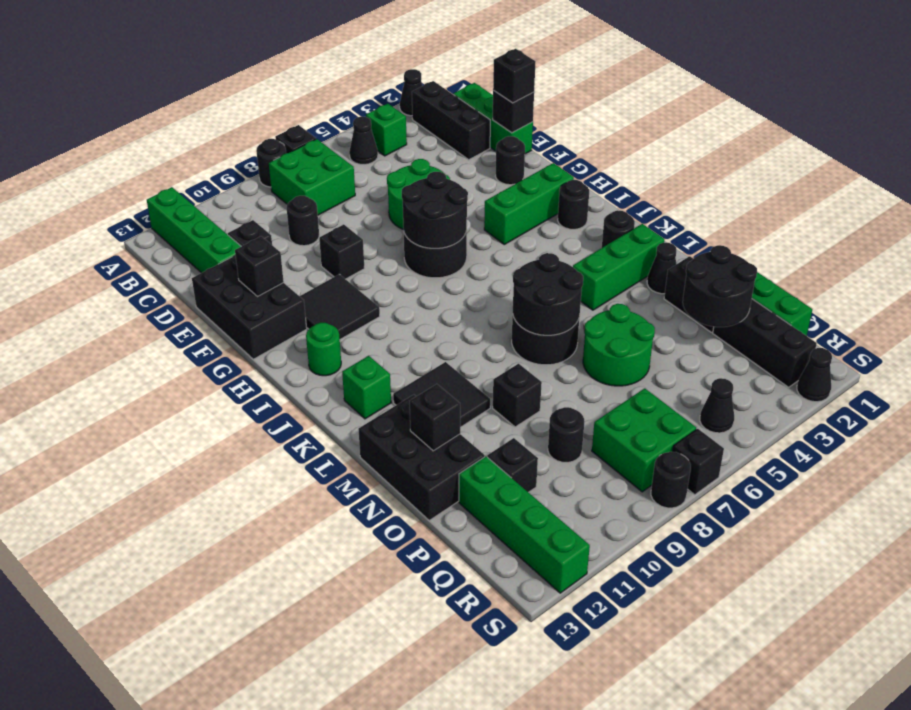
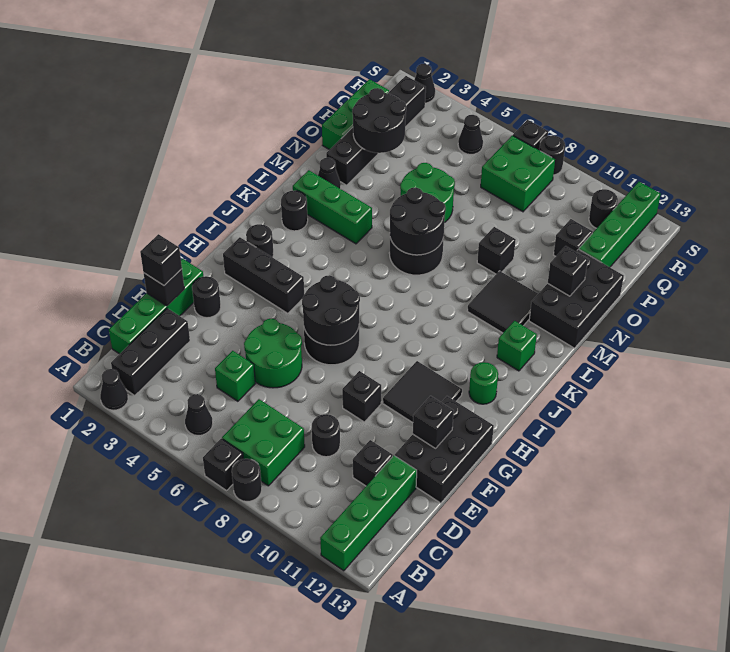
green brick B4 level 1 -> green brick D5 level 1
green brick C1:E1 level 1 -> green brick C1:F1 level 1
green brick H2:H4 level 1 -> black brick H2:H4 level 1
black round brick P9 level 1 -> black round brick R11 level 1

